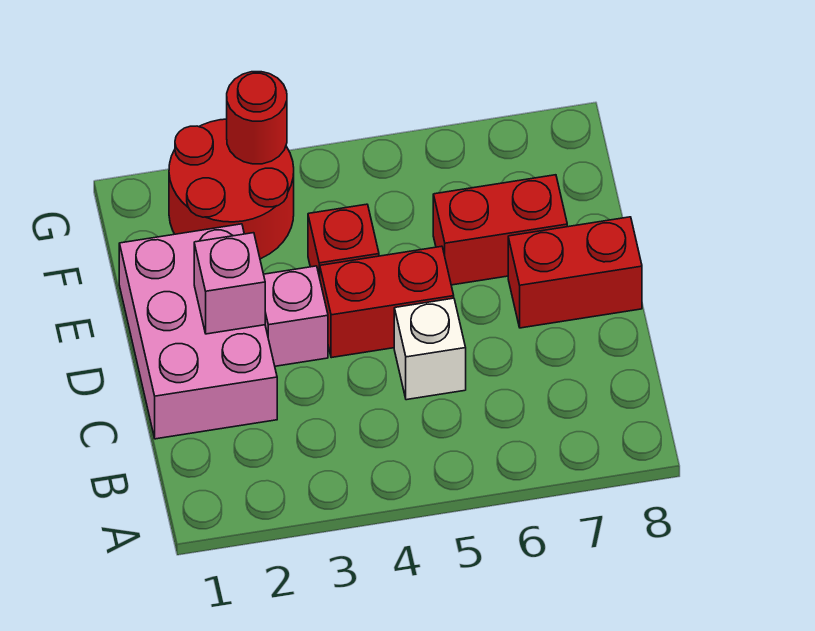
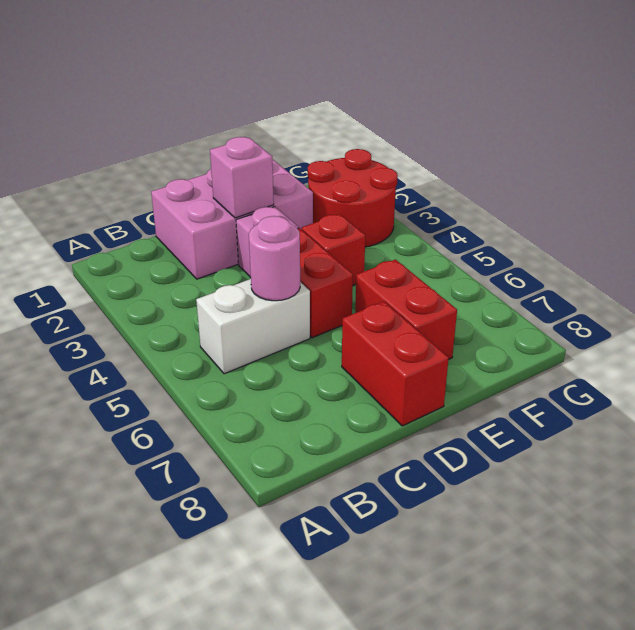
white brick C5 level 1 -> white brick B5:C5 level 1
none -> pink round brick C5 level 2
red round brick G3 level 2 -> none

